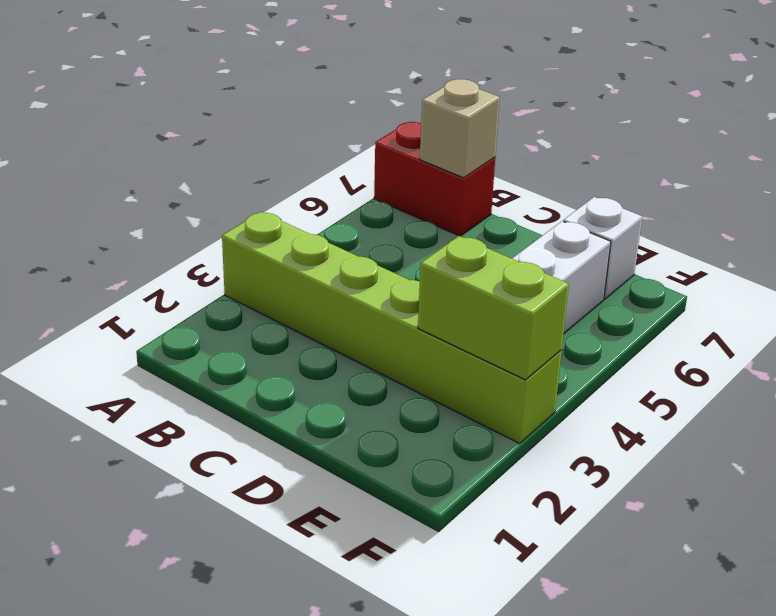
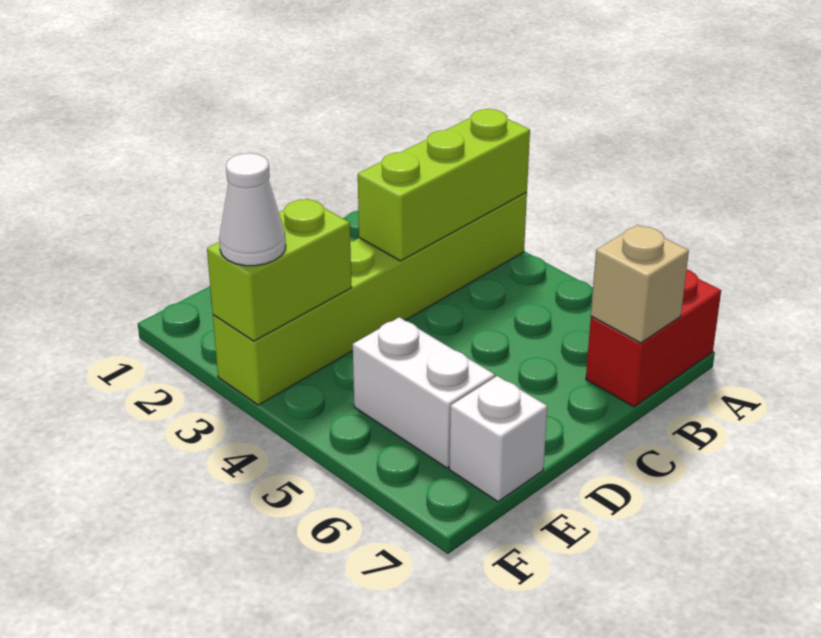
none -> lime brick A3:C3 level 2
none -> white cone F3 level 3

